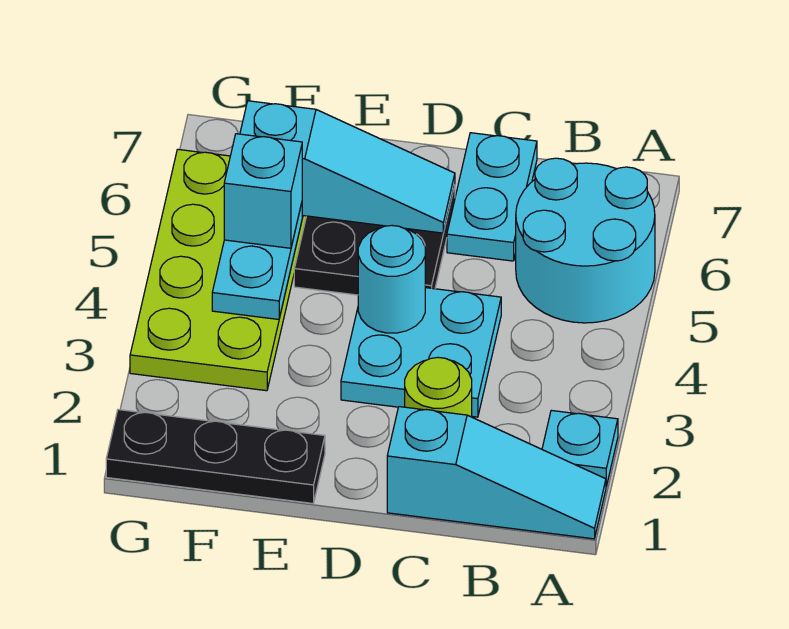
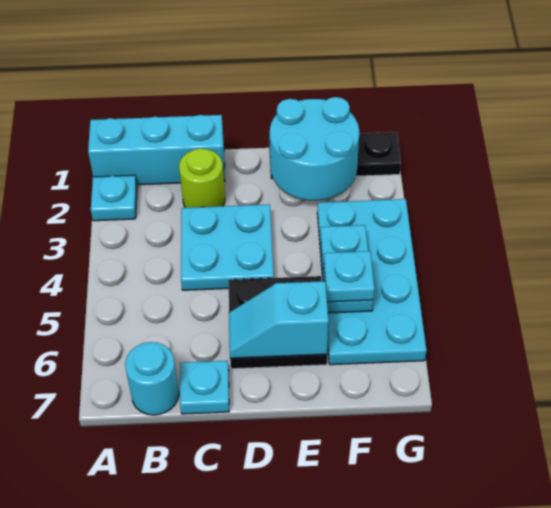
cyan slope A1:C1 level 1 top C -> cyan brick A1:C1 level 1
cyan round brick A5:B6 level 1 -> cyan round brick E1:F2 level 2
cyan plate C6:C7 level 1 -> cyan plate C7 level 1
cyan round brick D4 level 2 -> cyan round brick B7 level 1
cyan slope D6:F6 level 2 top F -> cyan slope D6:E6 level 2 top E
lime plate F3:G6 level 1 -> cyan plate F3:G6 level 1
cyan brick F5 level 3 -> cyan plate F5 level 3

